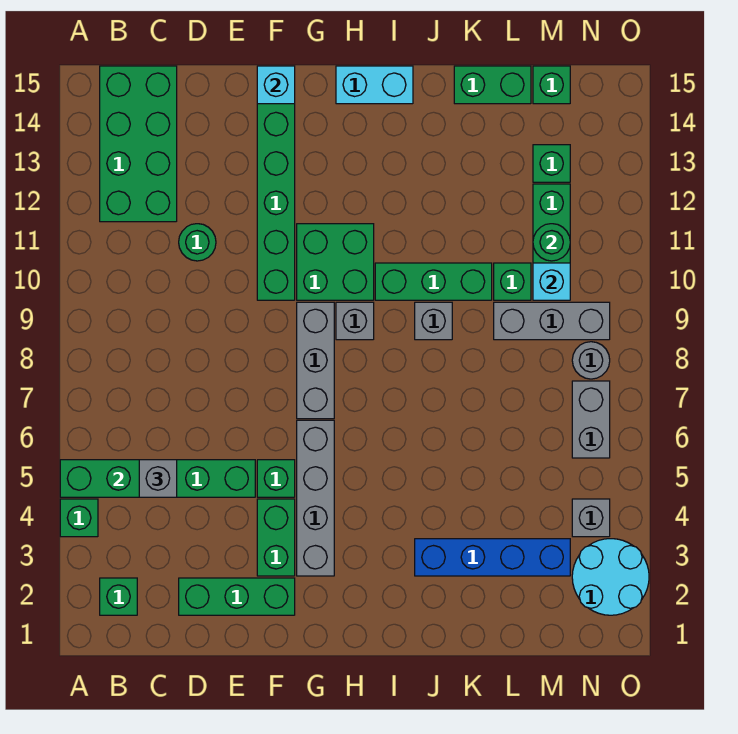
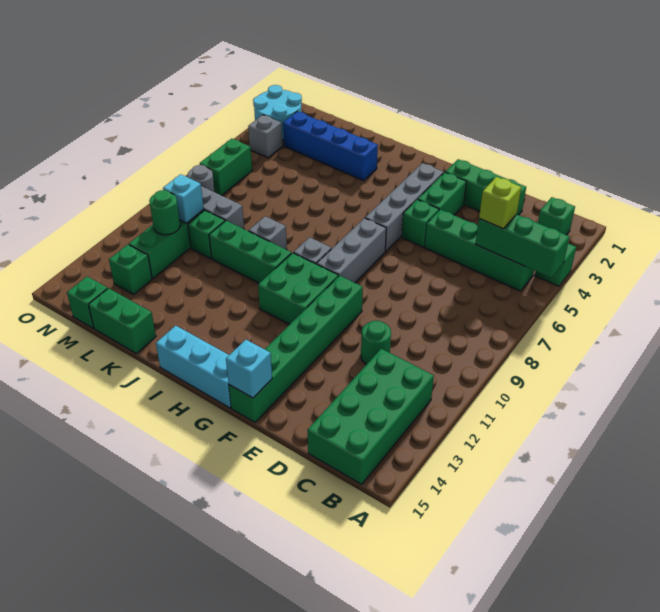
grey brick C5 level 3 -> lime brick C5 level 3
cyan brick H15:I15 level 1 -> cyan brick G15:I15 level 1
grey brick N6:N7 level 1 -> green brick N6:N7 level 1

